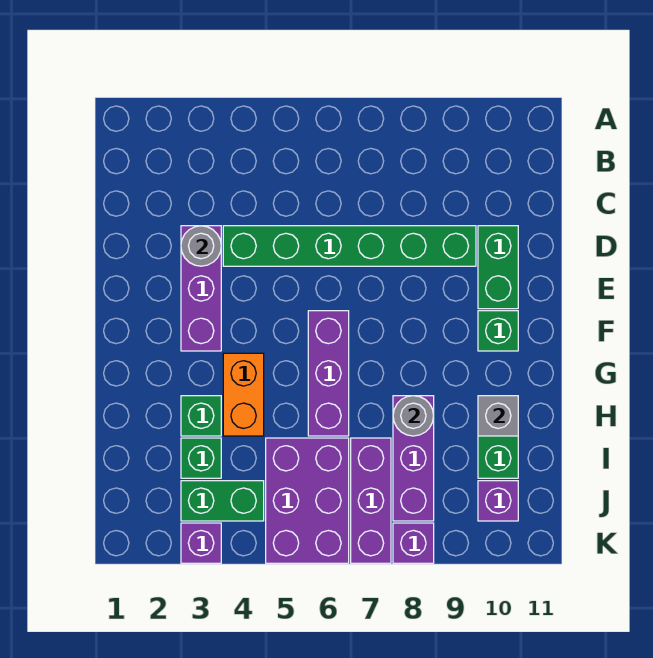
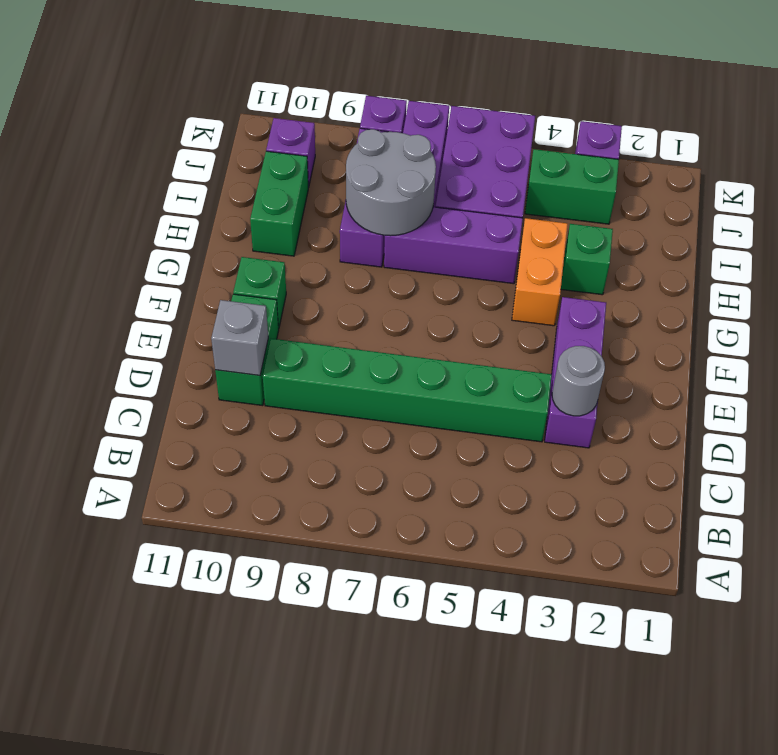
purple brick F6:H6 level 1 -> purple brick H5:H7 level 1
grey round brick H8 level 2 -> grey round brick H7:I8 level 2
grey brick H10 level 2 -> grey brick D10 level 2
green brick I3 level 1 -> none

